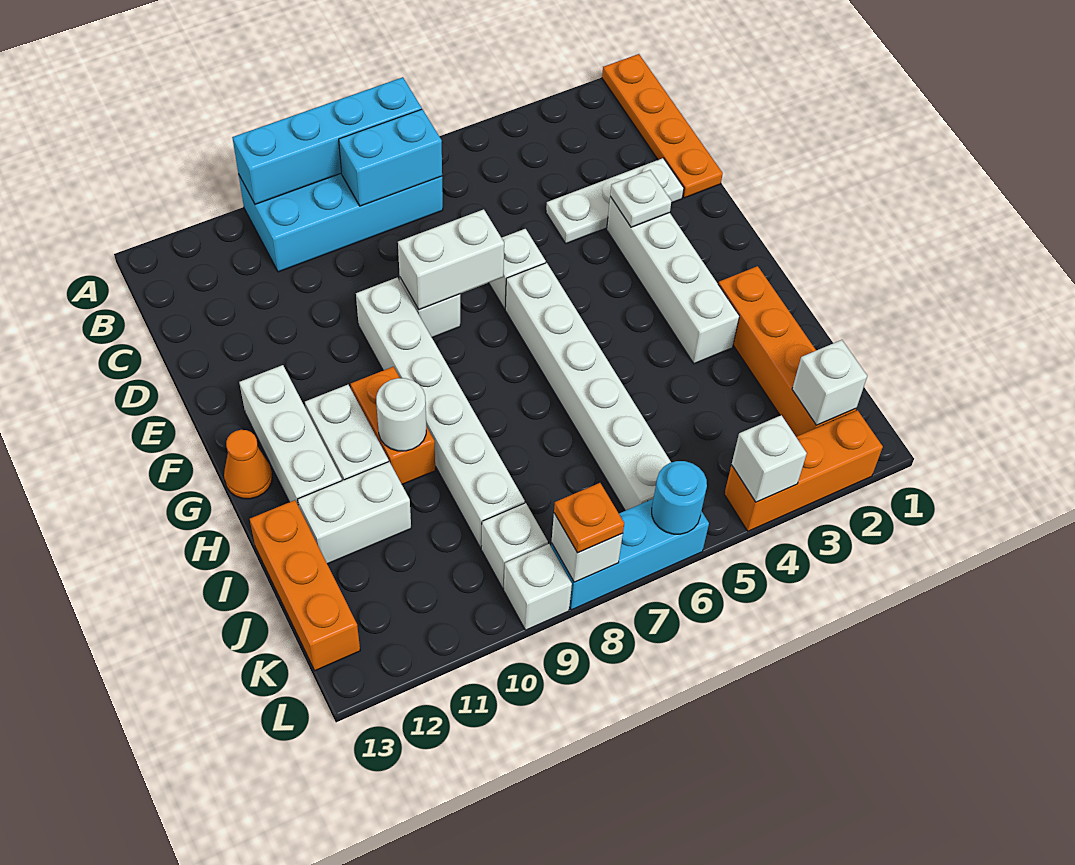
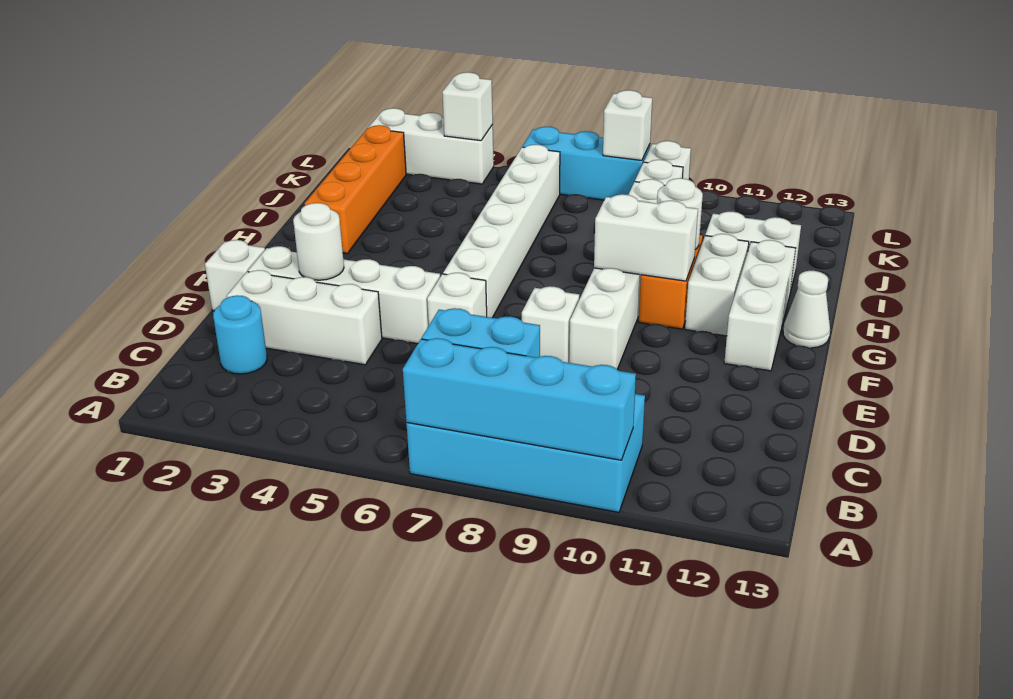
orange plate A1:D1 level 1 -> none
white plate D2:D4 level 1 -> white brick D2:D4 level 1
white brick E3:H3 level 1 -> white brick E2:E5 level 1
white plate E3 level 2 -> white round brick E3 level 2
white brick E7:E8 level 2 -> white brick G9:G10 level 2
orange cone G13 level 1 -> white cone G13 level 1
orange brick I13:K13 level 1 -> none
white brick K2 level 2 -> white brick E1 level 1
orange brick L2:L4 level 1 -> white brick L2:L4 level 1
cyan round brick L6 level 2 -> cyan round brick C2 level 1
orange plate L8 level 3 -> none

